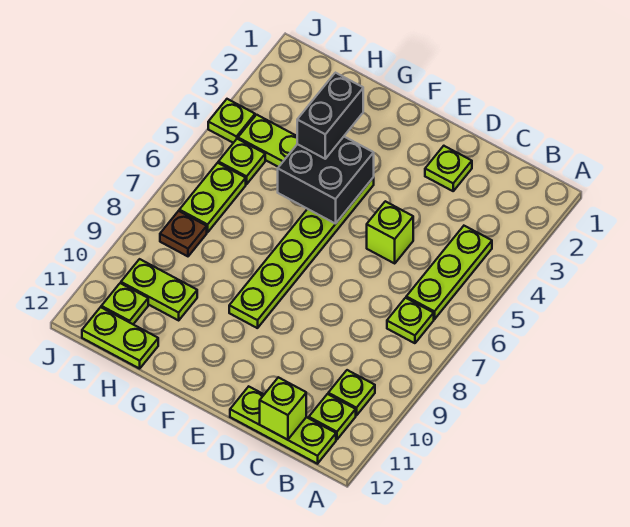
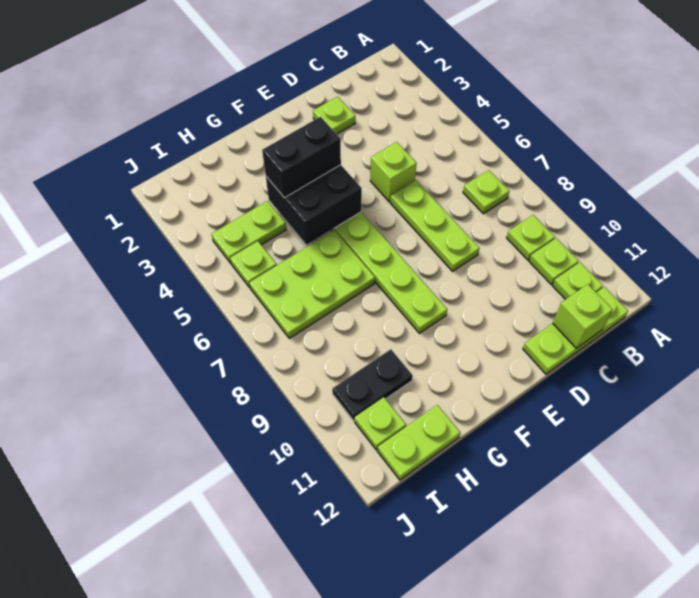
lime plate B4:B6 level 1 -> lime plate D6:D8 level 1
black brick G3:G4 level 3 -> black brick F4:G4 level 3
lime plate H10:I10 level 1 -> black plate H10:I10 level 1
lime plate I6:I7 level 1 -> lime plate G6:I7 level 1
brown plate I8 level 1 -> none
lime plate J4 level 1 -> lime plate B9 level 1

